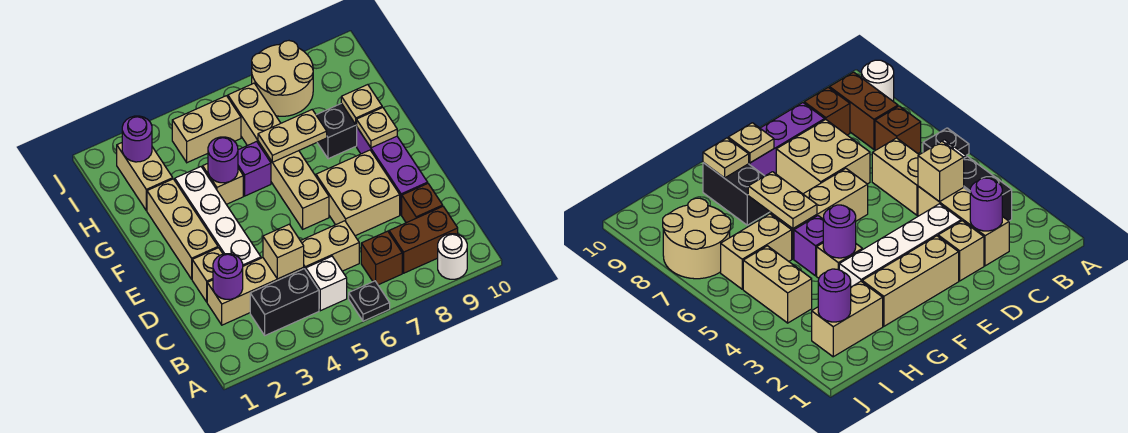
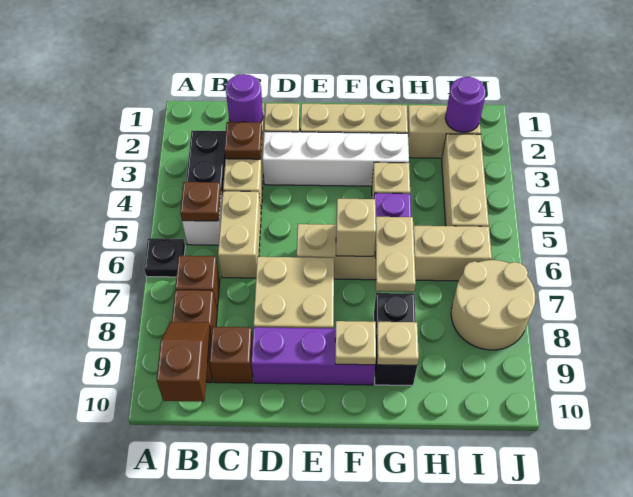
white round brick A9 level 1 -> none
none -> brown plate B5 level 2
none -> brown slope B9:B10 level 2 top 10
none -> brown plate C3 level 2
tan brick C4 level 2 -> tan brick F6 level 2
purple round brick G4 level 2 -> none
tan brick I4:I5 level 1 -> tan brick I3:I5 level 1

